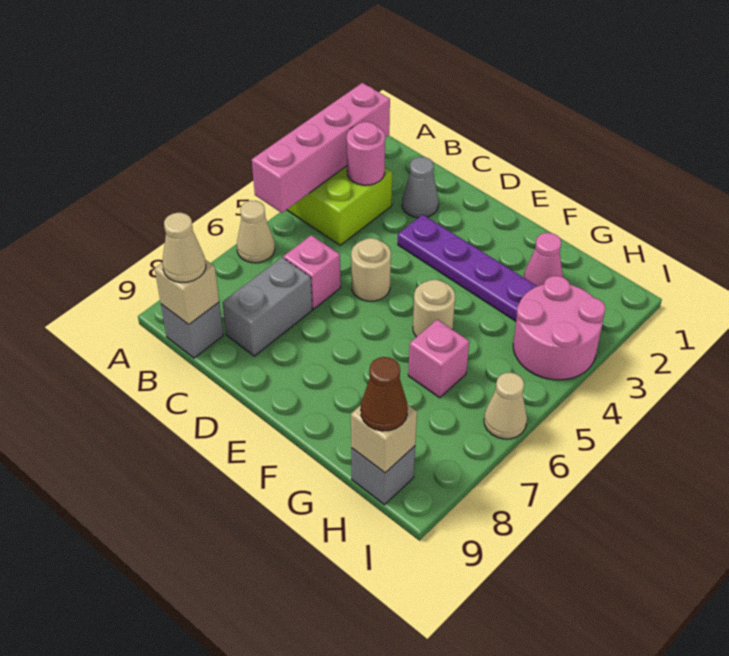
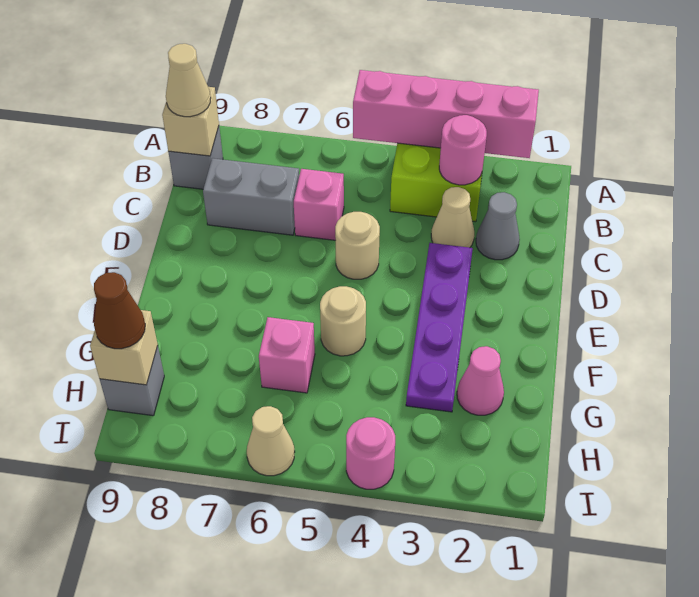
tan cone A6 level 1 -> tan cone C3 level 1
pink round brick H3:I4 level 1 -> pink round brick I4 level 1

